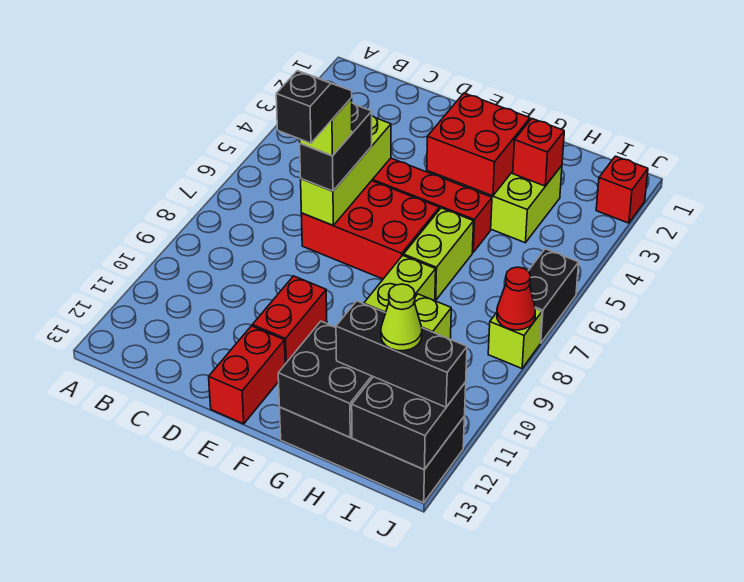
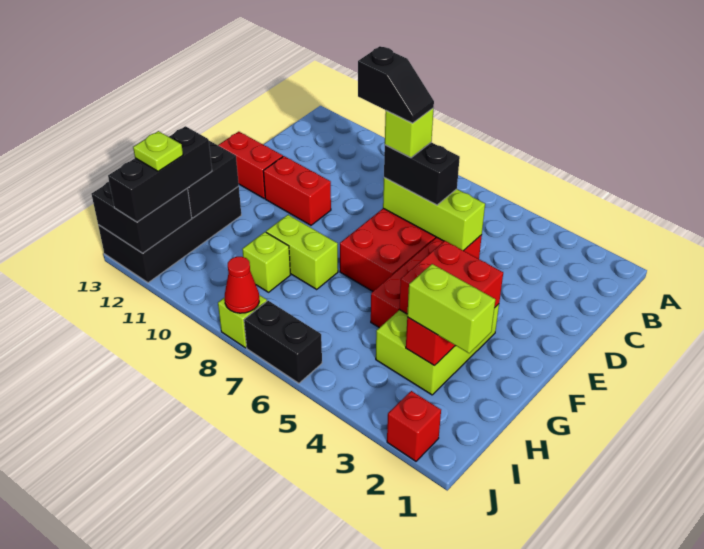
lime brick G6:G7 level 1 -> lime brick H2:H3 level 3
lime cone I12 level 4 -> lime plate I12 level 4

